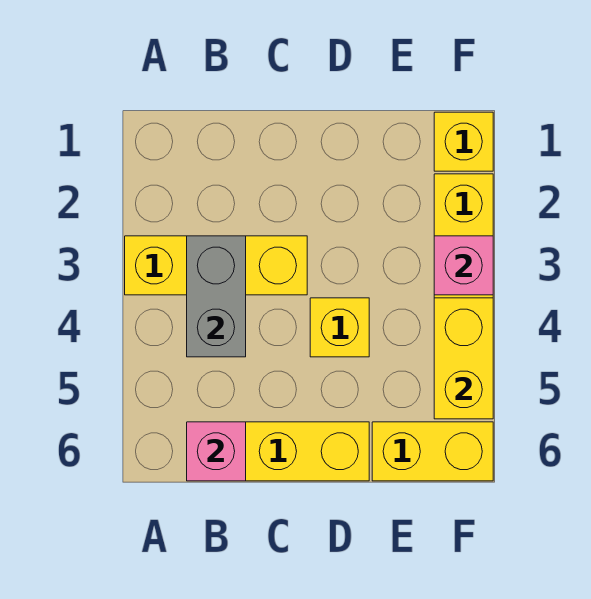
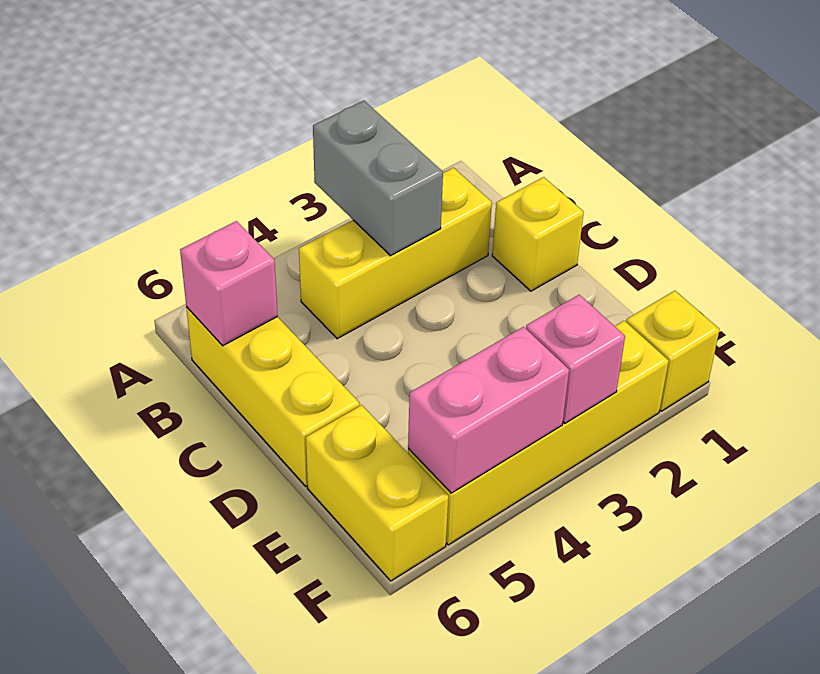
yellow brick A3:C3 level 1 -> yellow brick B2:B4 level 1
grey brick B3:B4 level 2 -> grey brick A3:B3 level 2
yellow brick D4 level 1 -> yellow brick C1 level 1
yellow brick F4:F5 level 2 -> pink brick F4:F5 level 2

